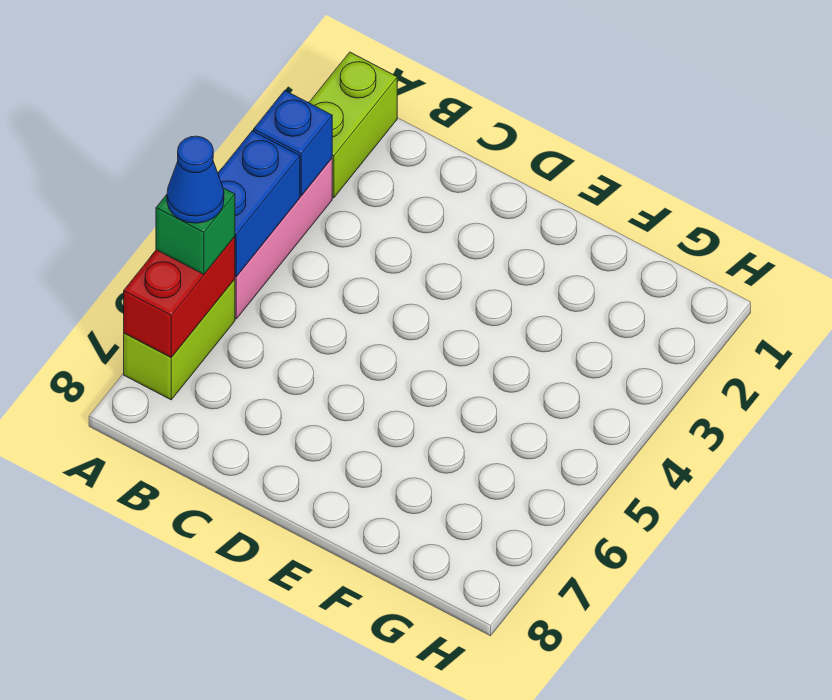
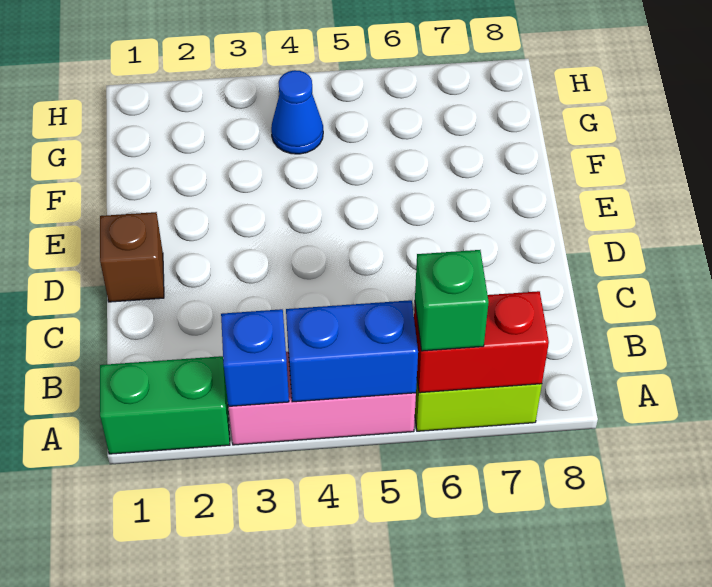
lime brick A1:A2 level 1 -> green brick A1:A2 level 1
blue cone A6 level 4 -> blue cone G4 level 1
none -> brown brick D1 level 1

